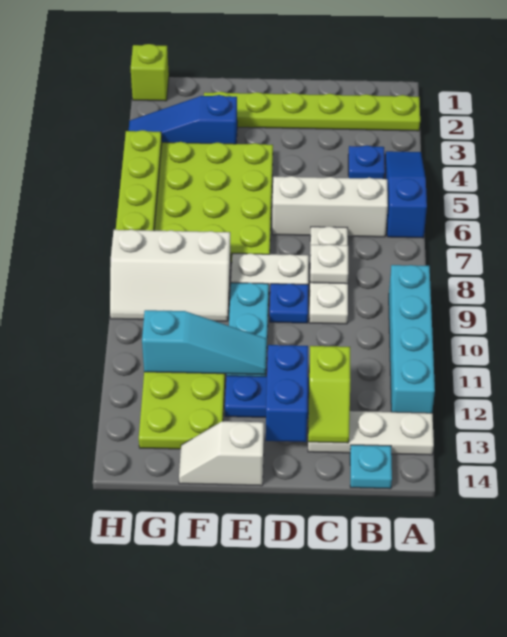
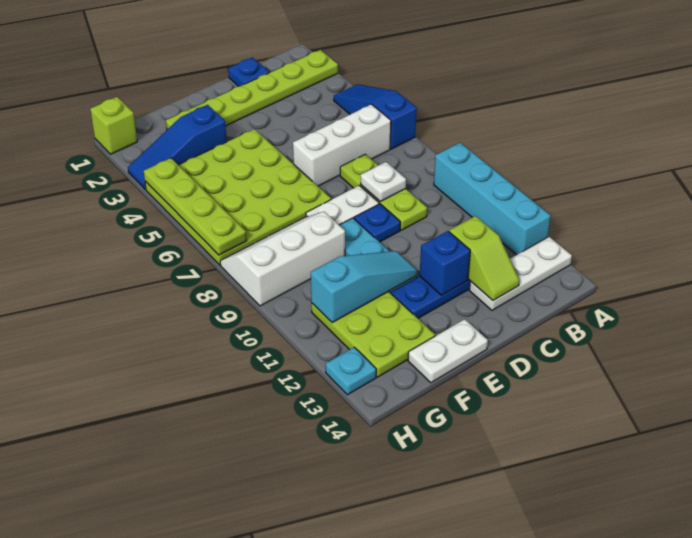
blue plate B4 level 1 -> blue plate C1 level 1
cyan plate B14 level 1 -> cyan plate H13 level 1
white plate C7:C9 level 1 -> lime plate C7:C9 level 1
blue brick D12:D13 level 2 -> blue brick D12 level 2
white slope E14:F14 level 1 top E -> white plate E14:F14 level 1
white slope F8:H9 level 1 top 8 -> white slope F8:H9 level 1 top 9

